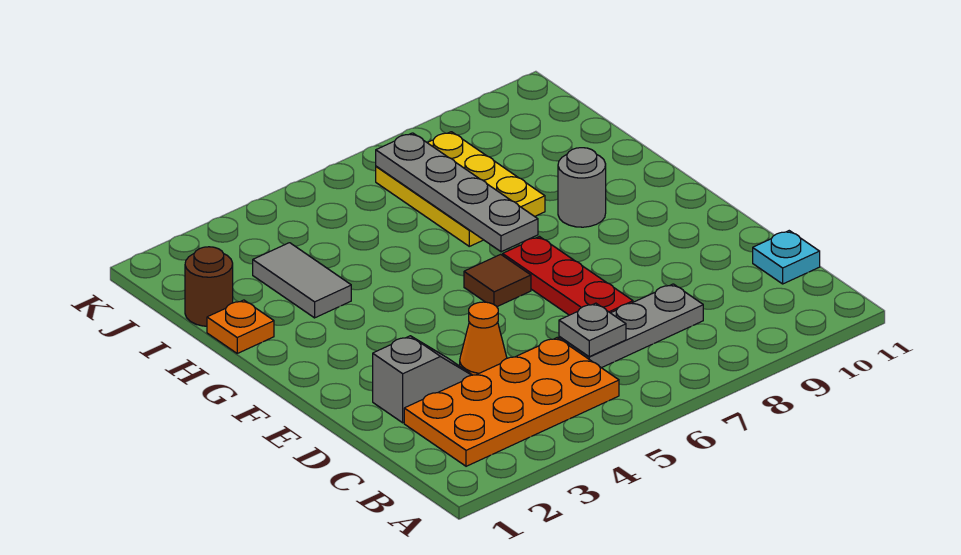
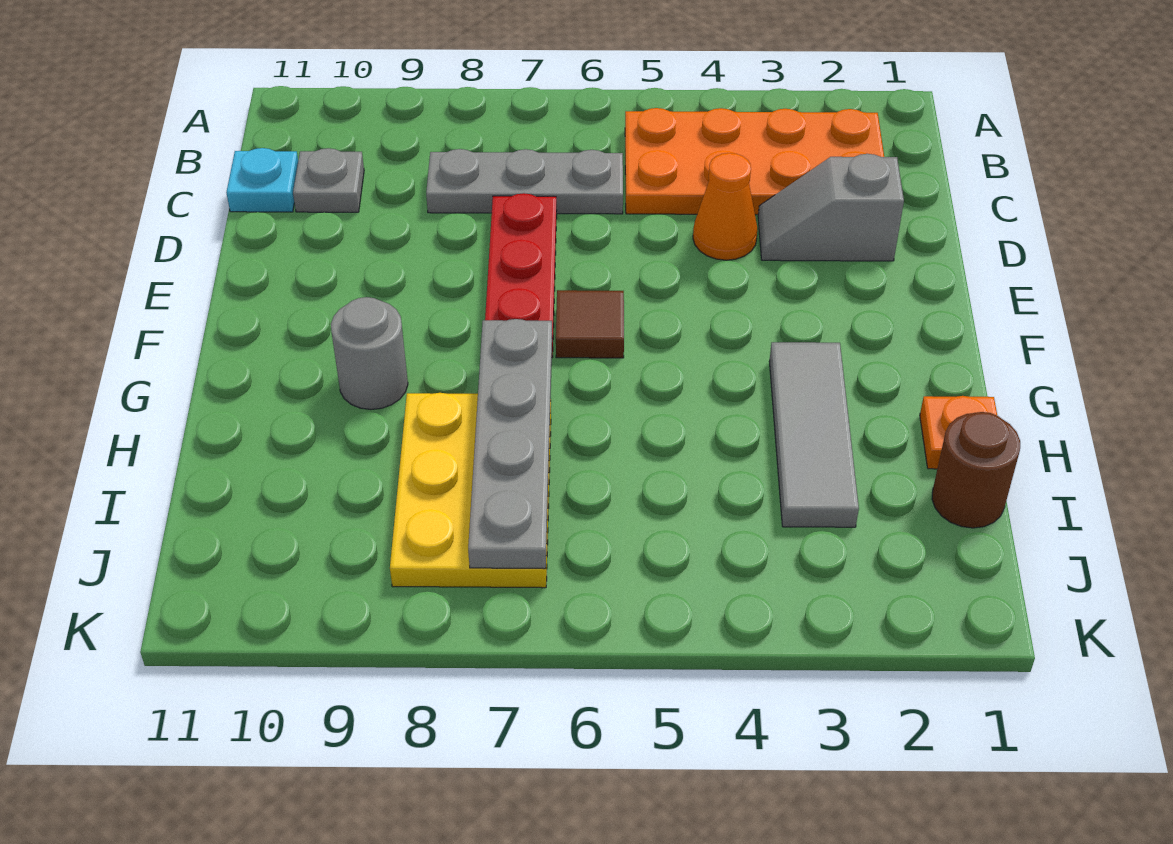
grey plate C6 level 2 -> grey plate C10 level 1
grey tile H3:I3 level 1 -> grey tile G3:I3 level 1

